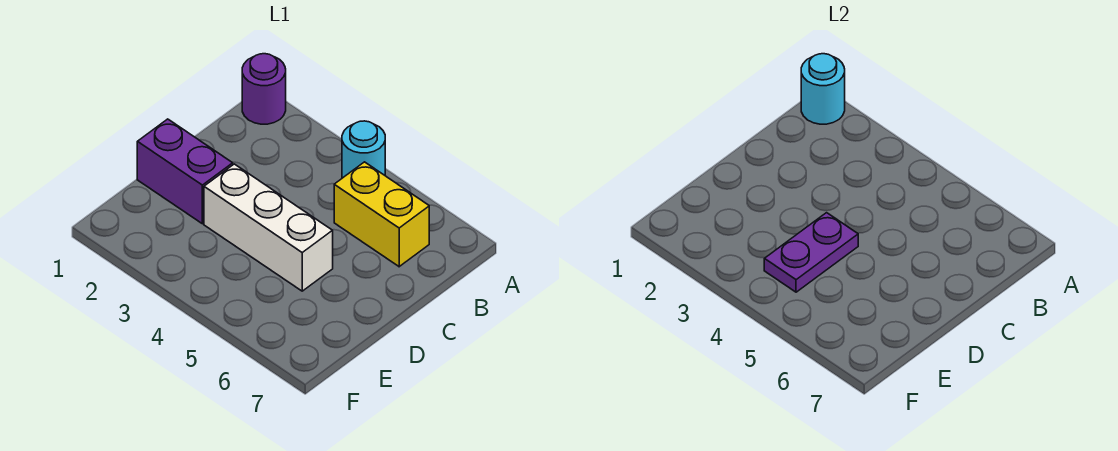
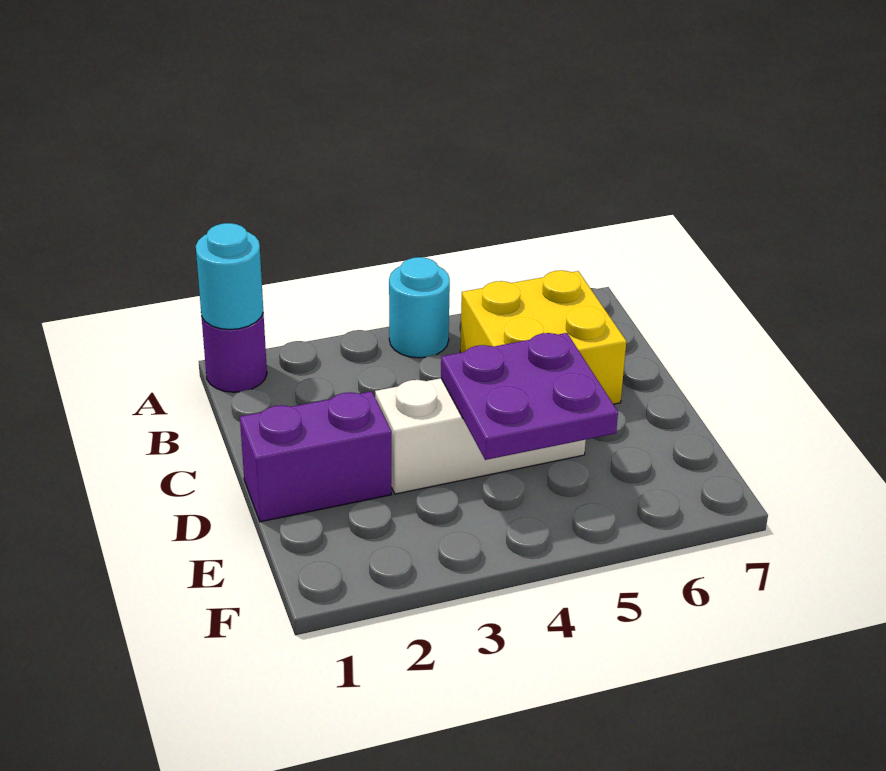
yellow brick B5:B6 level 1 -> yellow brick B5:C6 level 1
purple plate D4:E4 level 2 -> purple plate D4:E5 level 2

